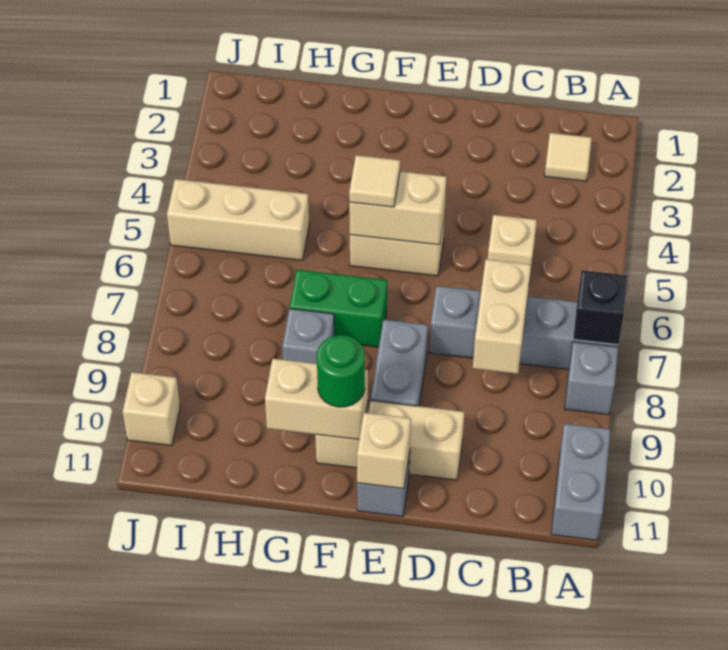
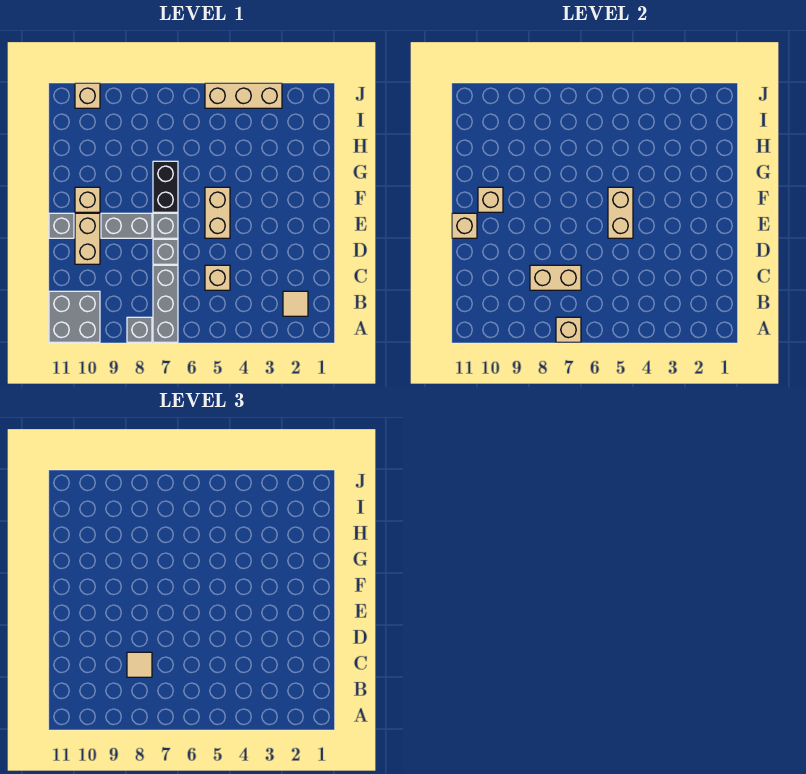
black brick A7 level 2 -> tan brick A7 level 2
grey brick A10:A11 level 1 -> grey brick A10:B11 level 1
tan tile F5 level 3 -> tan tile C8 level 3
green brick F7:G7 level 1 -> black brick F7:G7 level 1
tan brick F10:G10 level 2 -> tan brick F10 level 2
green round brick F10 level 3 -> none
grey brick G8 level 1 -> grey brick E7 level 1
tan brick H5:J5 level 1 -> tan brick J3:J5 level 1

